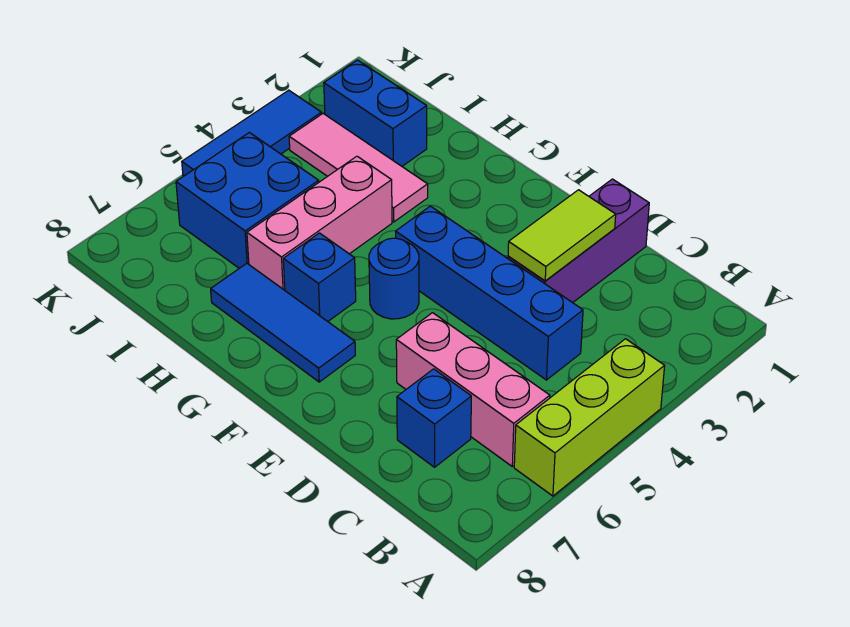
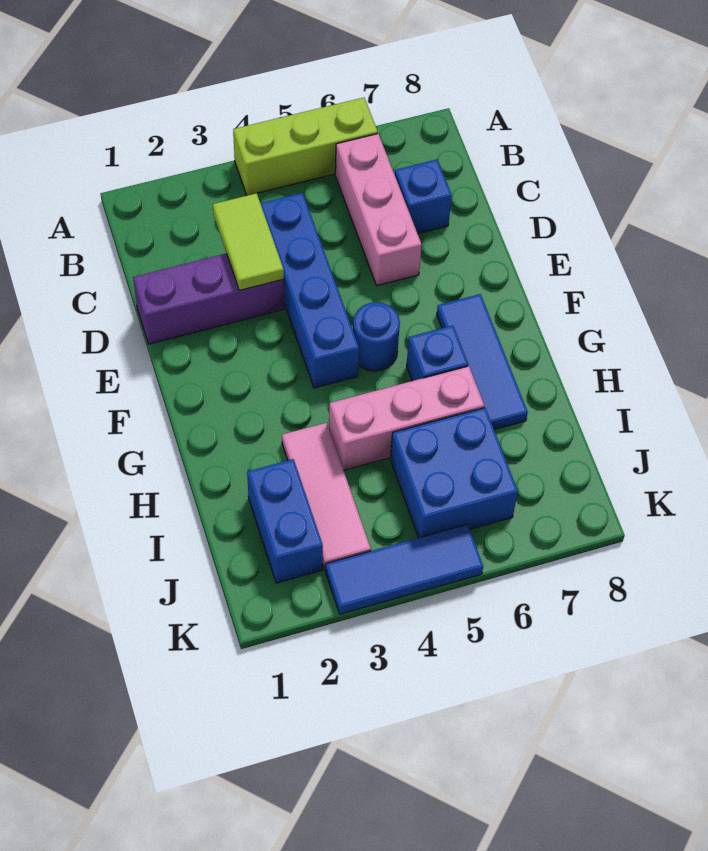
lime tile D2:D3 level 2 -> lime tile C3:D3 level 2

